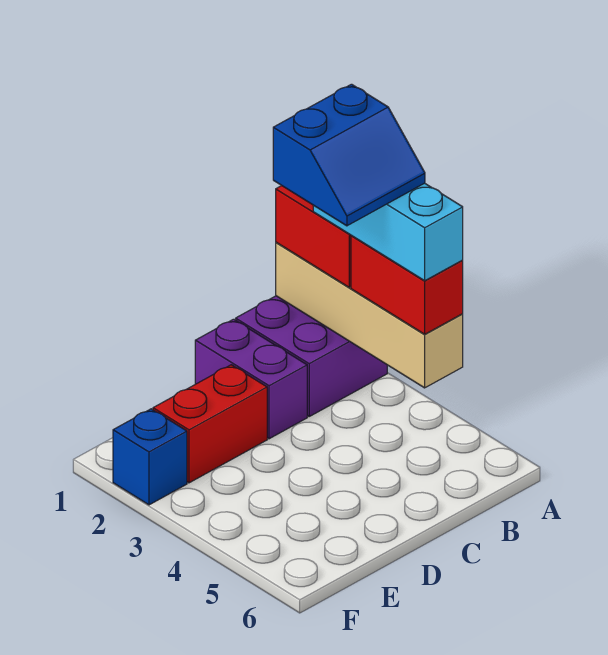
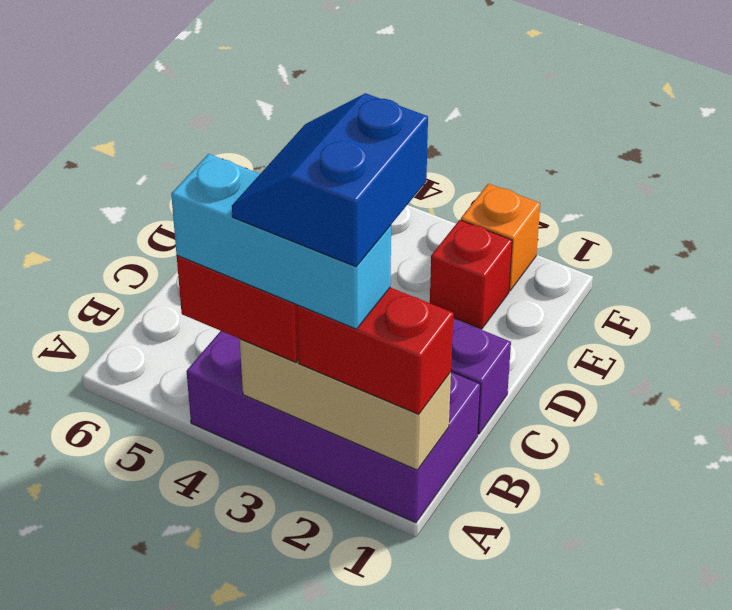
purple brick A1:B2 level 1 -> purple brick A1:B4 level 1
tan brick A1:A4 level 2 -> tan brick A1:A3 level 2
red brick D2:E2 level 1 -> red brick E2 level 1
blue brick F2 level 1 -> orange brick F2 level 1

